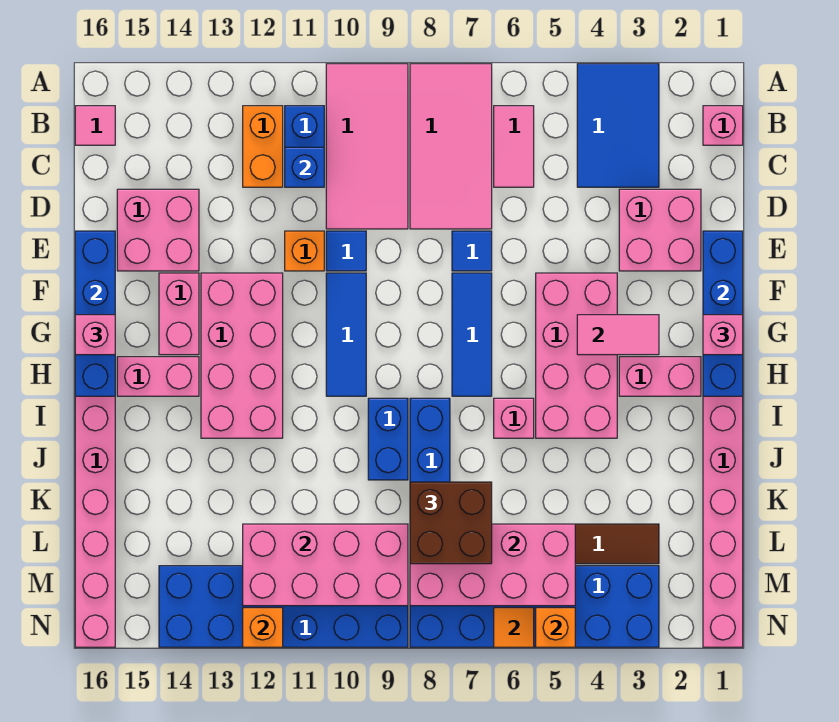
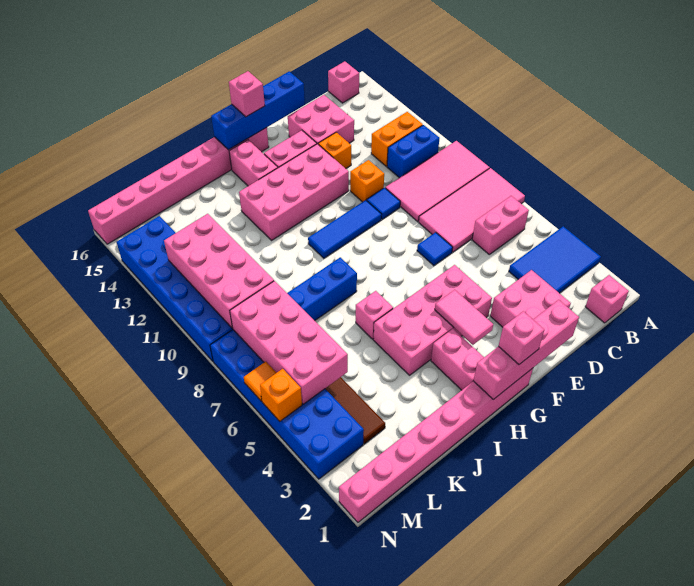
pink tile B6:C6 level 1 -> pink brick B6:C6 level 1
pink tile B16 level 1 -> pink brick B16 level 1
blue brick C11 level 2 -> none
blue brick E1:H1 level 2 -> pink brick E1:H1 level 2
blue tile F7:H7 level 1 -> none
blue brick I9:J9 level 1 -> none
brown brick K7:L8 level 3 -> none
orange brick N12 level 2 -> orange brick E13 level 1

